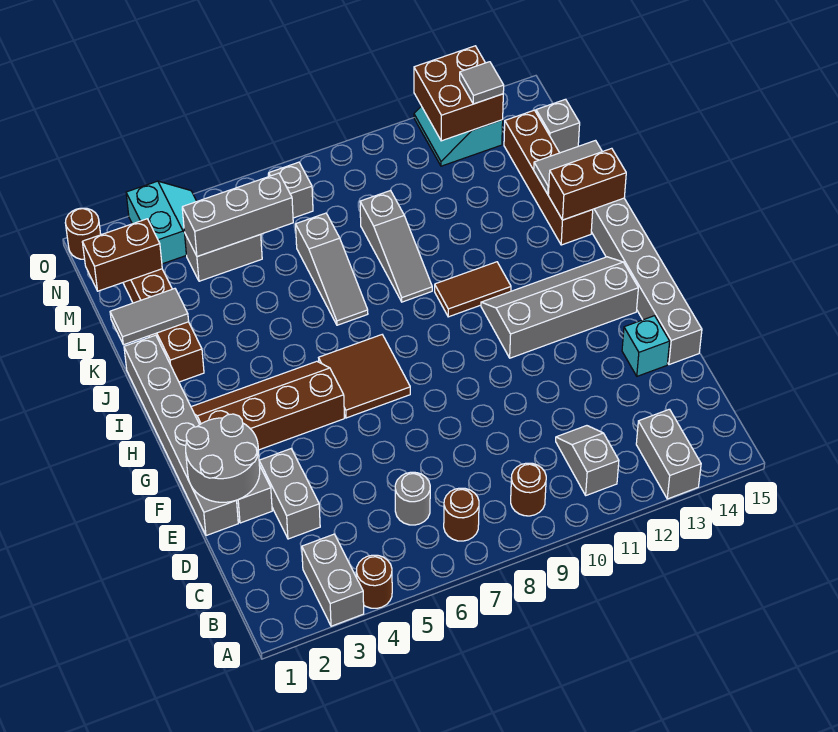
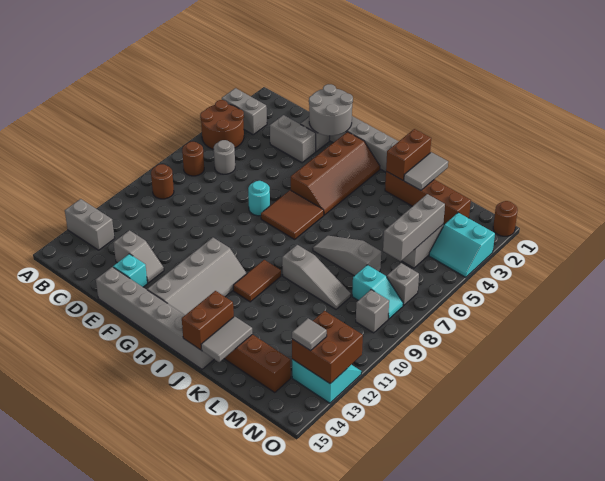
brown round brick A4 level 1 -> brown round brick A4:B5 level 1
grey slope B11:C11 level 1 top B -> grey slope D13:E13 level 1 top D
none -> cyan round brick F7 level 1
grey slope J9:L9 level 1 top L -> grey slope J9:L9 level 1 top J
brown brick M1:M2 level 2 -> brown brick J1:J2 level 2
none -> cyan slope M8:N8 level 1 top M
grey brick M15 level 1 -> grey brick N9 level 1

